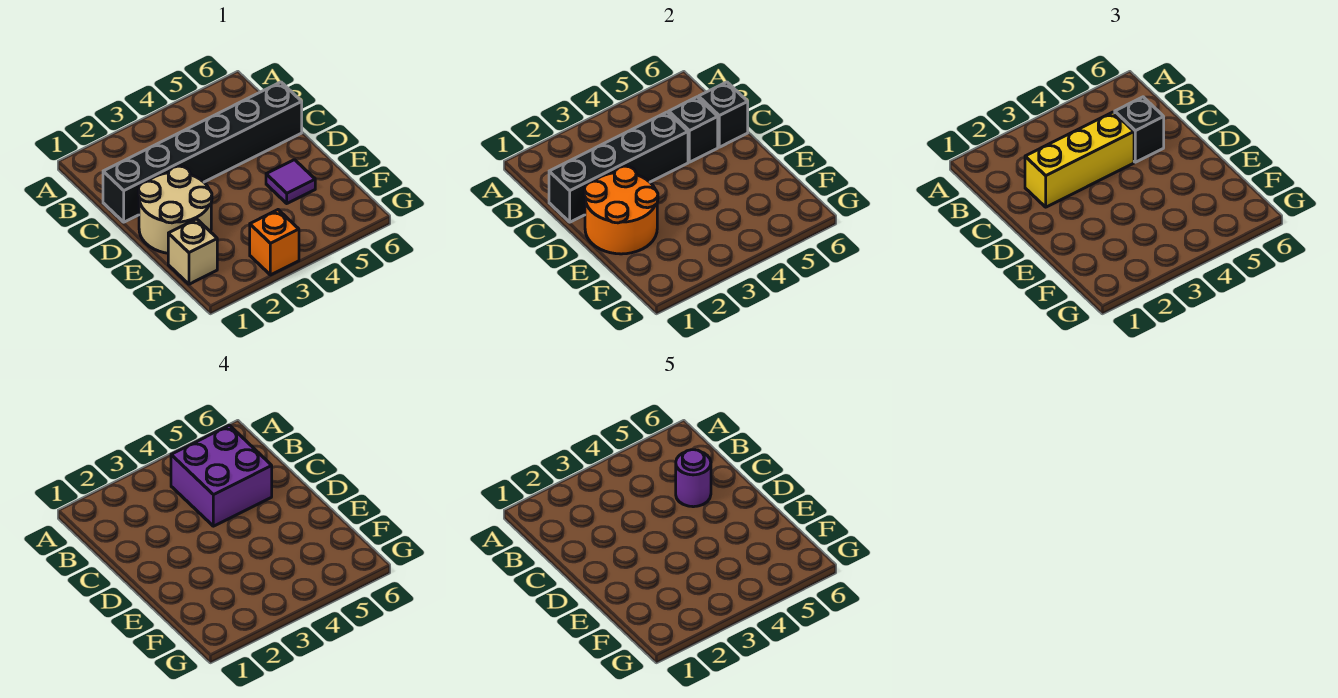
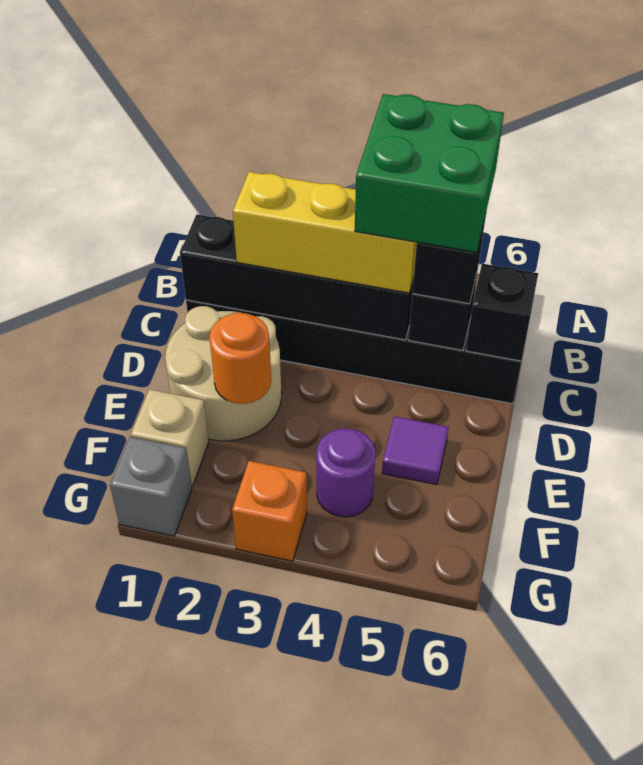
purple brick B4:C5 level 4 -> green brick B4:C5 level 4
purple round brick C5 level 5 -> purple round brick F4 level 1
orange round brick D1:E2 level 2 -> orange round brick E2 level 2
none -> grey brick G1 level 1

